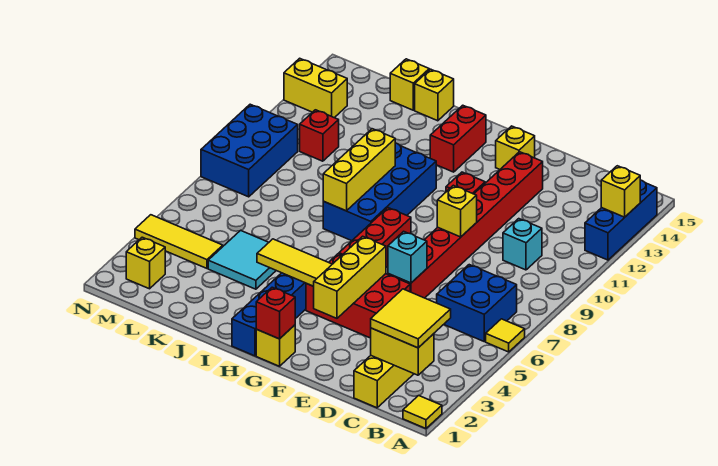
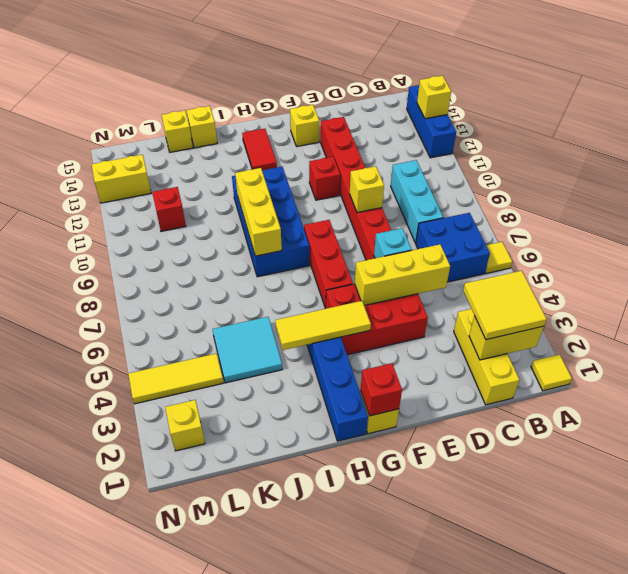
cyan brick C10 level 1 -> cyan brick C8:C10 level 1
yellow brick F3:F5 level 2 -> yellow brick D5:F5 level 2
red brick H13:H14 level 1 -> red tile H13:H14 level 1
blue brick M8:N10 level 1 -> none

